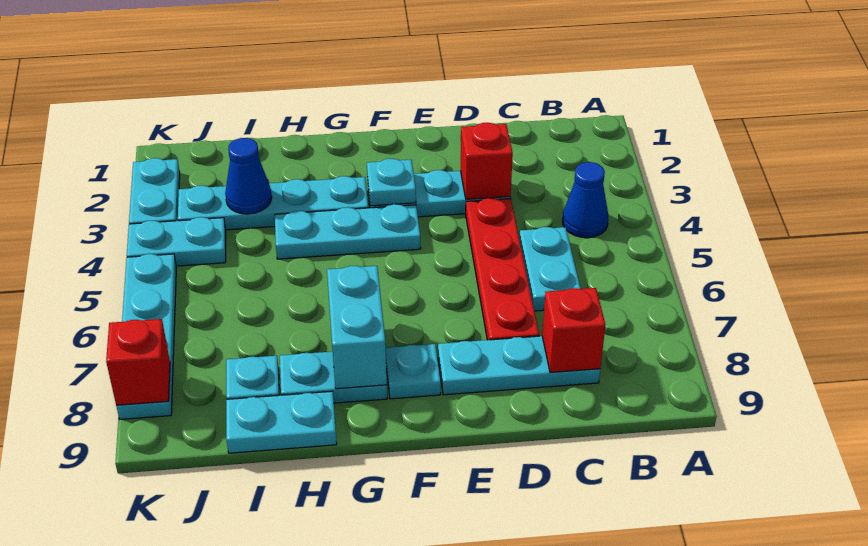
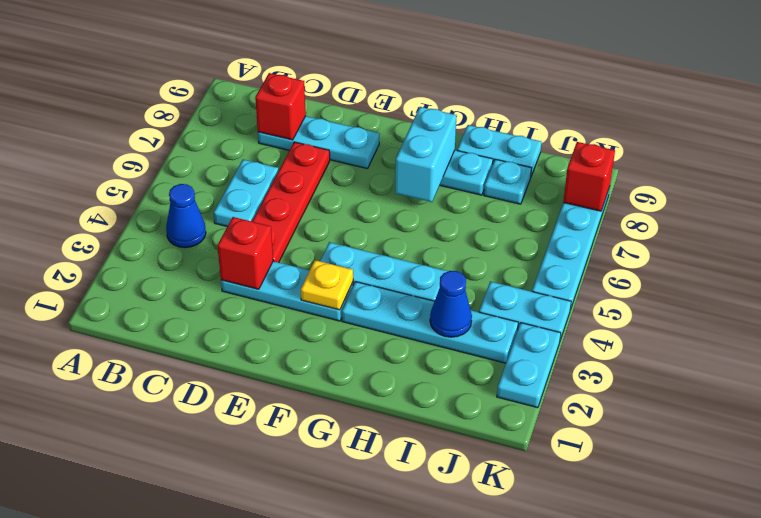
cyan plate F3 level 2 -> yellow plate F3 level 2
cyan plate F8 level 1 -> none

